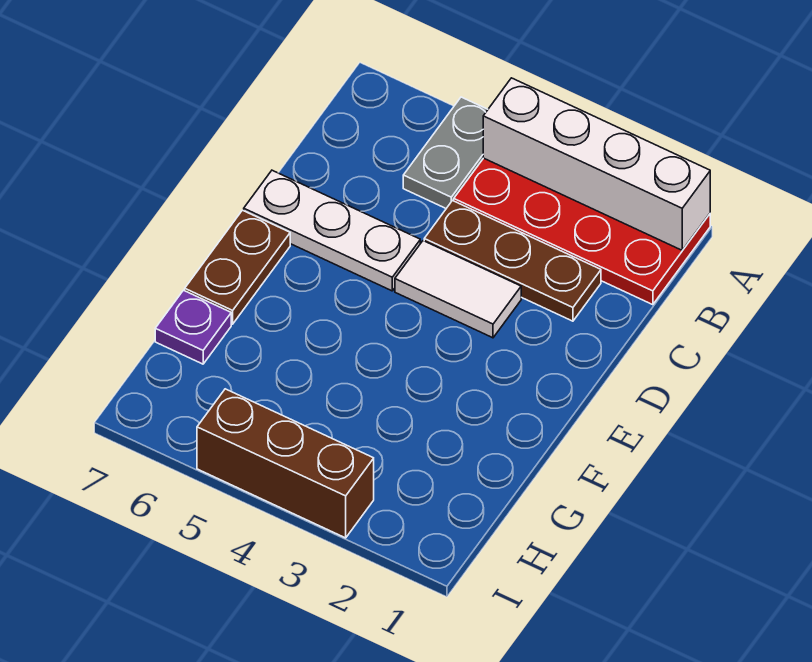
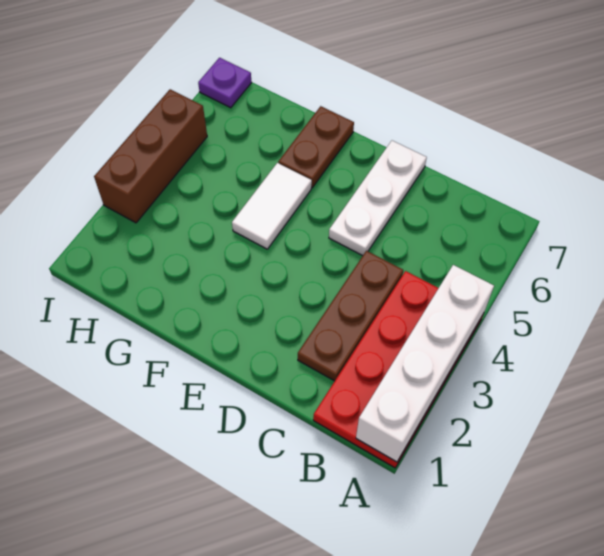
grey plate A5:B5 level 1 -> none
white tile D3:D4 level 1 -> white tile F4:F5 level 1
brown plate E7:F7 level 1 -> brown plate F6:F7 level 1
purple plate G7 level 1 -> purple plate I7 level 1

